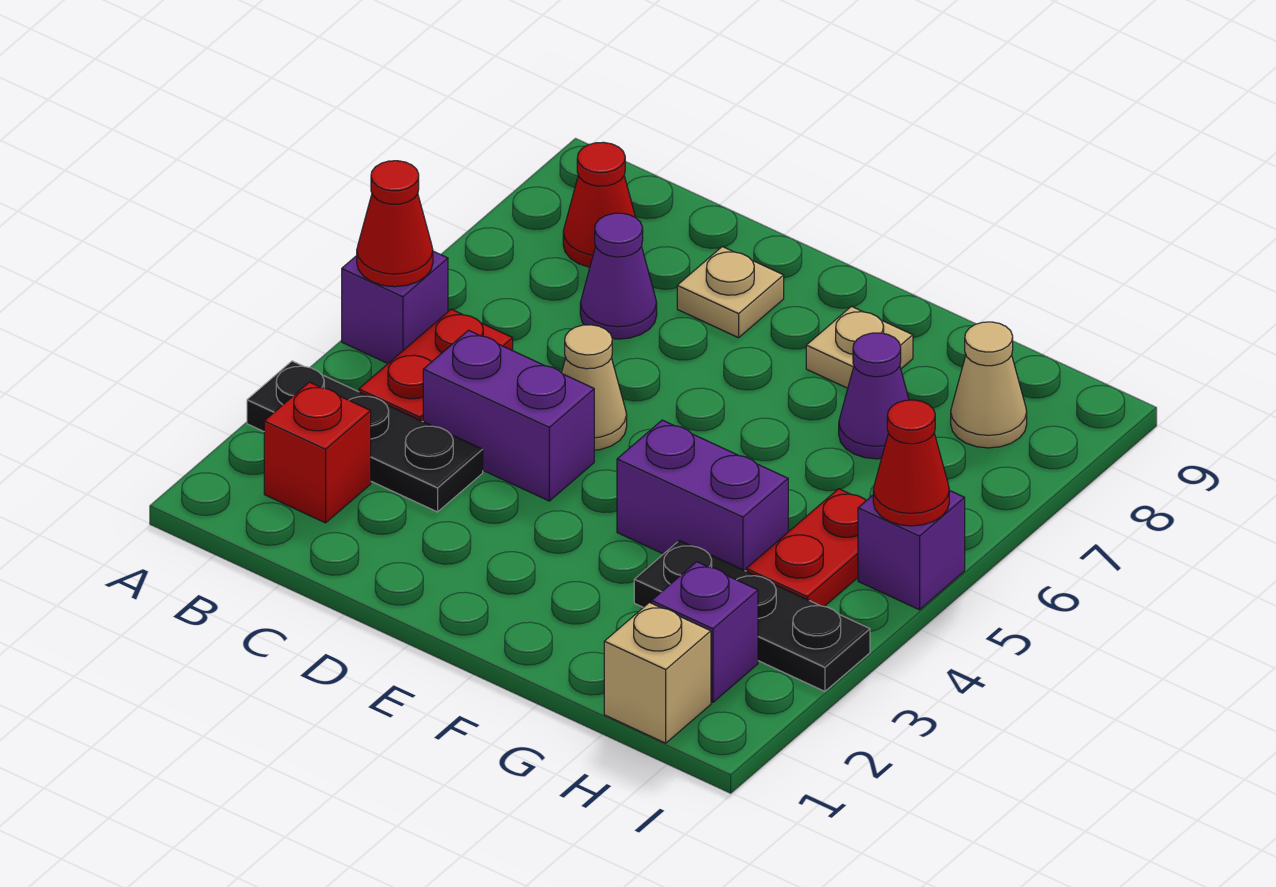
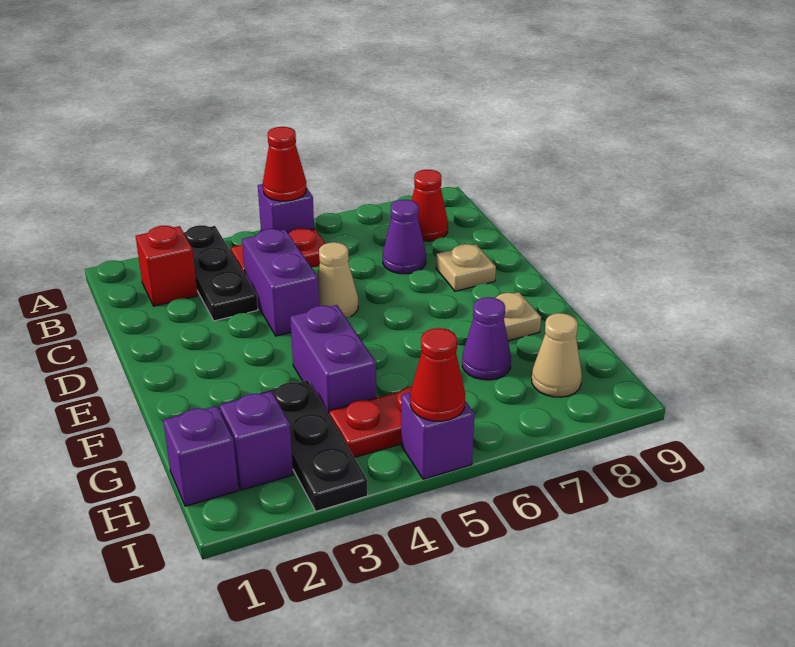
tan brick H1 level 1 -> purple brick H1 level 1

